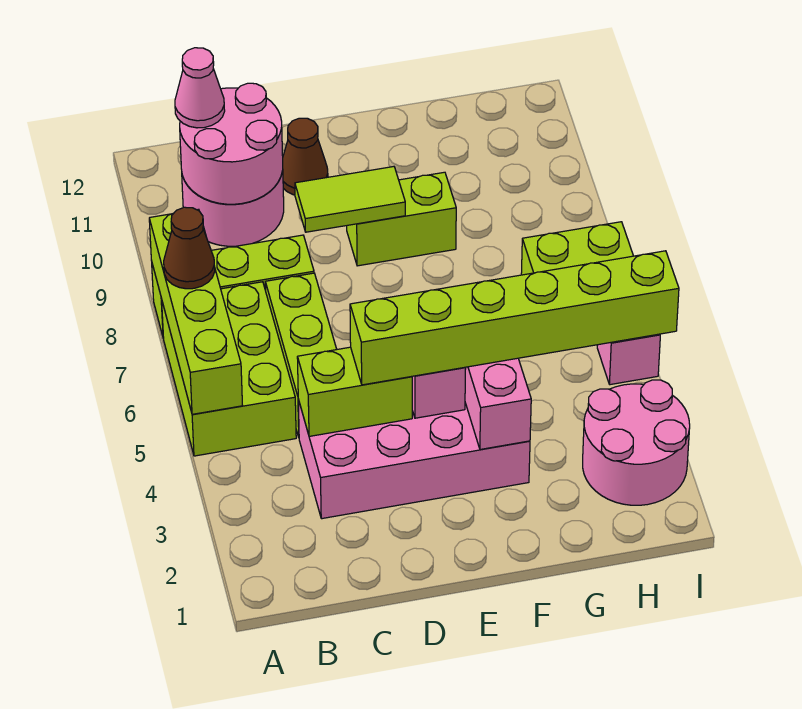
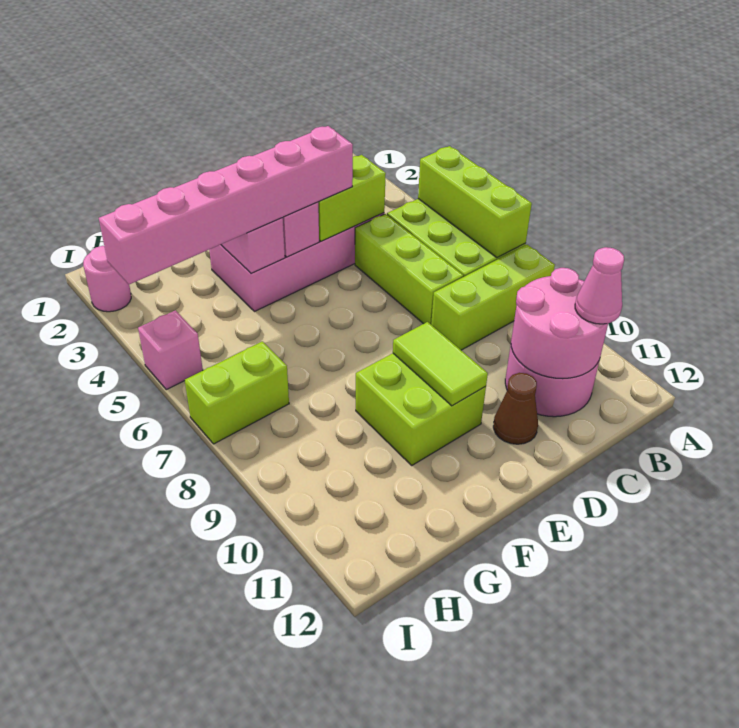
lime brick A5:A8 level 2 -> lime brick A5:A7 level 2
brown cone A7 level 3 -> none
lime brick D4:I4 level 3 -> pink brick D4:I4 level 3
lime tile D9:E9 level 2 -> lime tile E9:E10 level 2
lime brick E9:F9 level 1 -> lime brick E9:F10 level 1
pink round brick H2:I3 level 1 -> pink round brick I2 level 1

